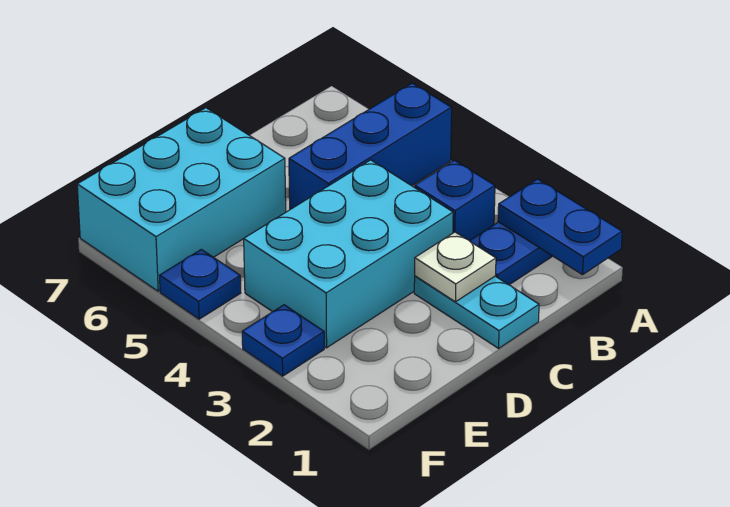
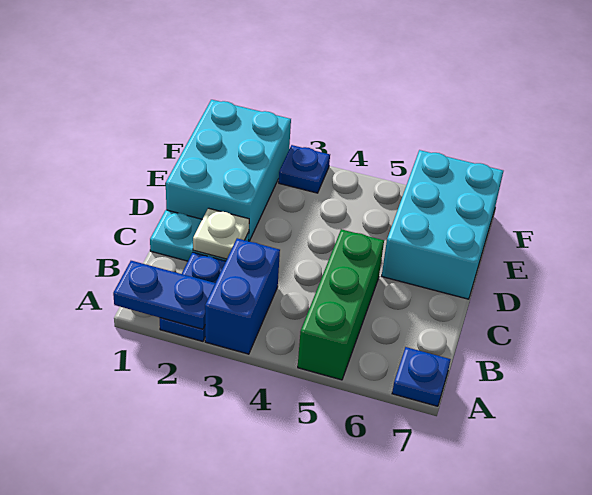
blue brick A5:C5 level 1 -> green brick A5:C5 level 1
blue brick B3 level 1 -> blue brick A3:B3 level 1
cyan brick C3:E4 level 1 -> cyan brick D1:F2 level 1
blue plate F5 level 1 -> blue plate A7 level 1

